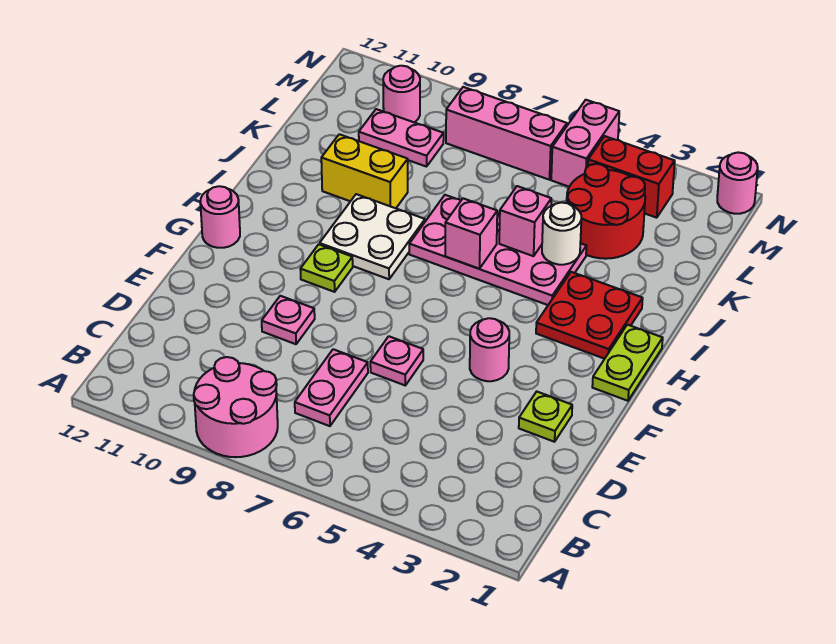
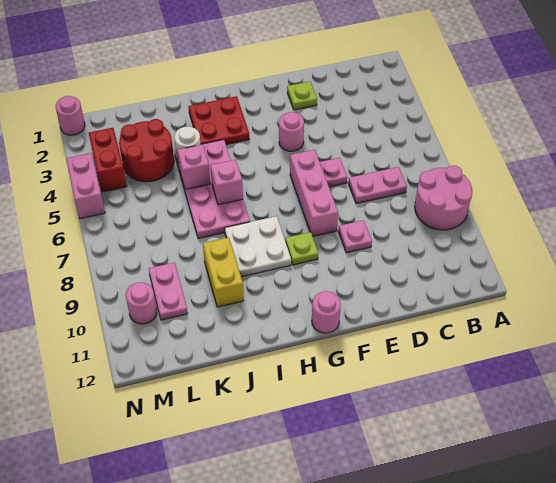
lime plate G1:H1 level 1 -> none
pink brick M5:N5 level 1 -> pink brick N4:N5 level 1
pink brick M6:M8 level 1 -> pink brick F6:F8 level 1

